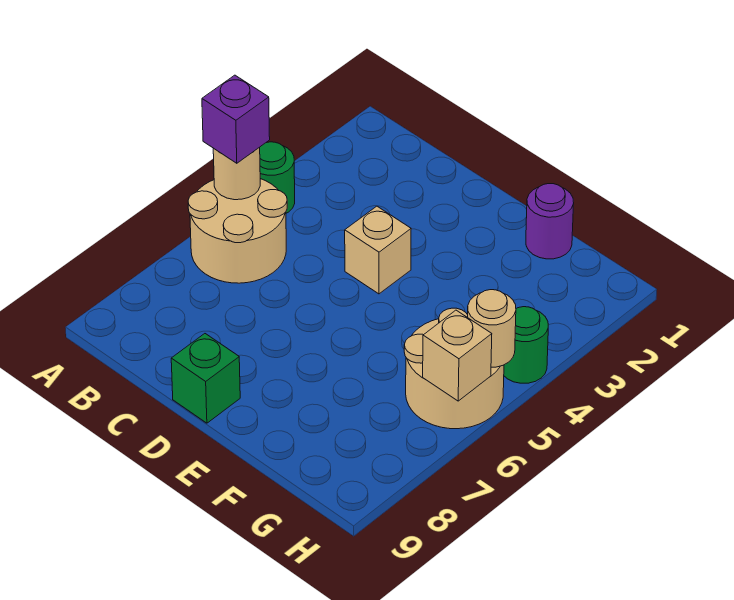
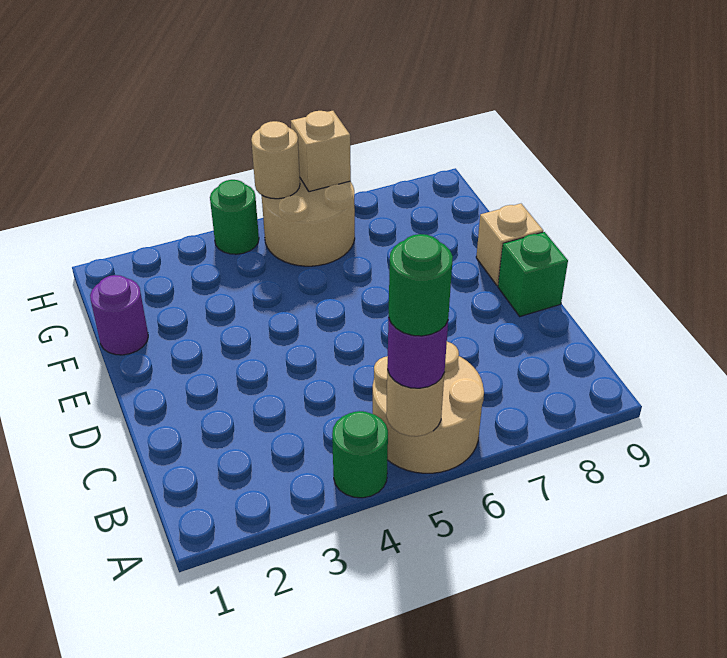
purple brick A5 level 3 -> purple round brick A5 level 3
none -> green round brick A5 level 4
tan brick D4 level 1 -> tan brick E9 level 1

